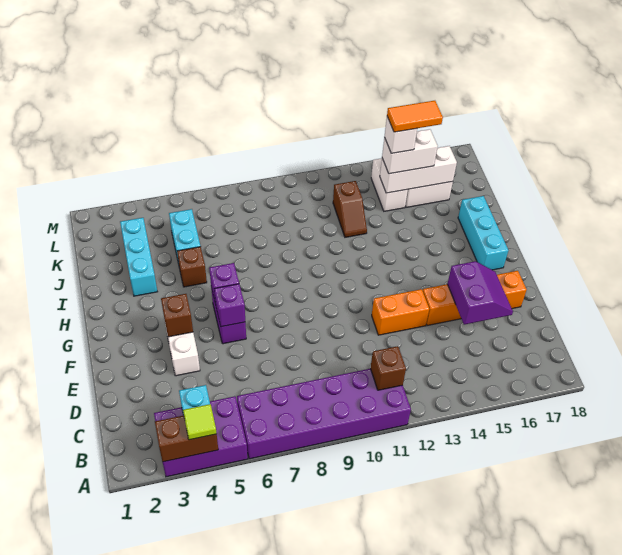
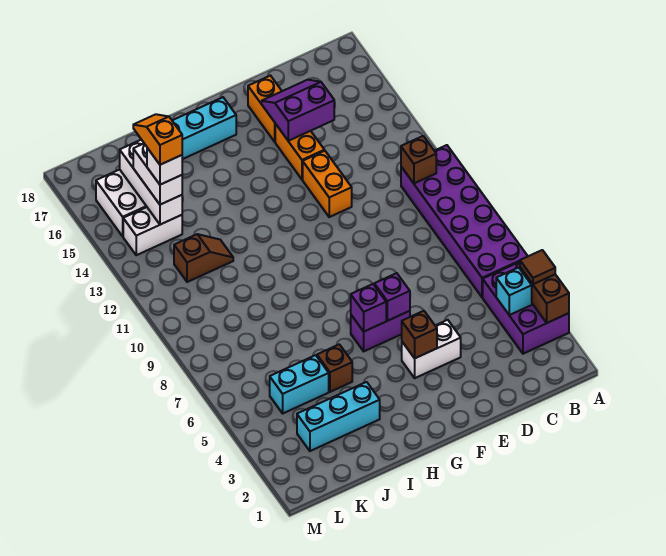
lime tile A4 level 3 -> brown tile A4 level 3
orange tile K14:K15 level 5 -> orange slope K14:K15 level 5 top 14

